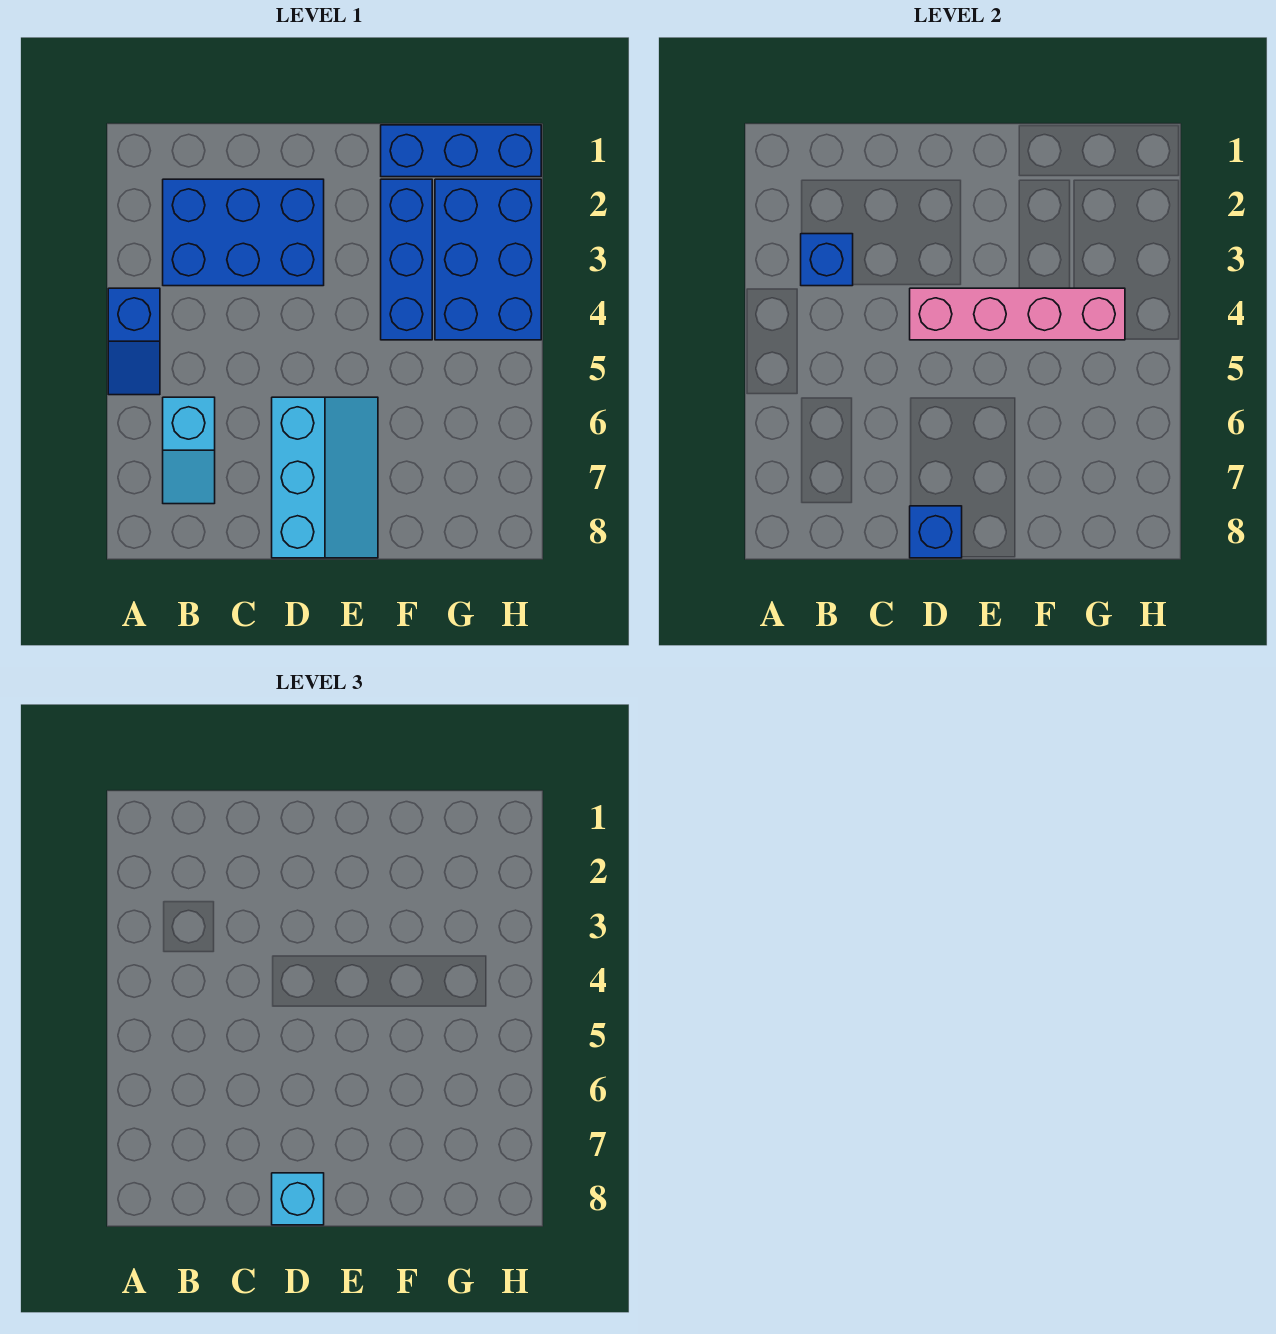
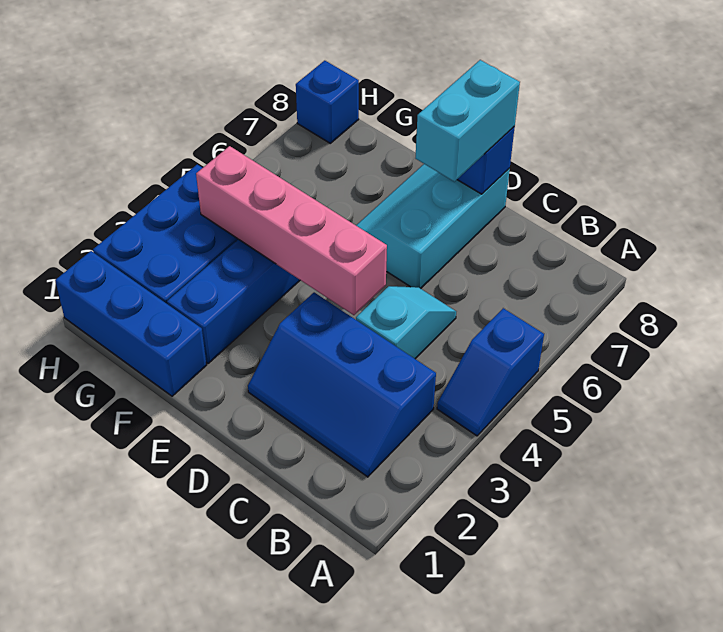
blue slope A4:A5 level 1 top 4 -> blue slope A4:A5 level 1 top 5
blue brick B2:D3 level 1 -> blue slope B2:D3 level 1 top 3
blue brick B3 level 2 -> blue brick H8 level 1
cyan slope B6:B7 level 1 top 6 -> cyan slope C4:C5 level 1 top 4
cyan brick D8 level 3 -> cyan brick D7:D8 level 3

